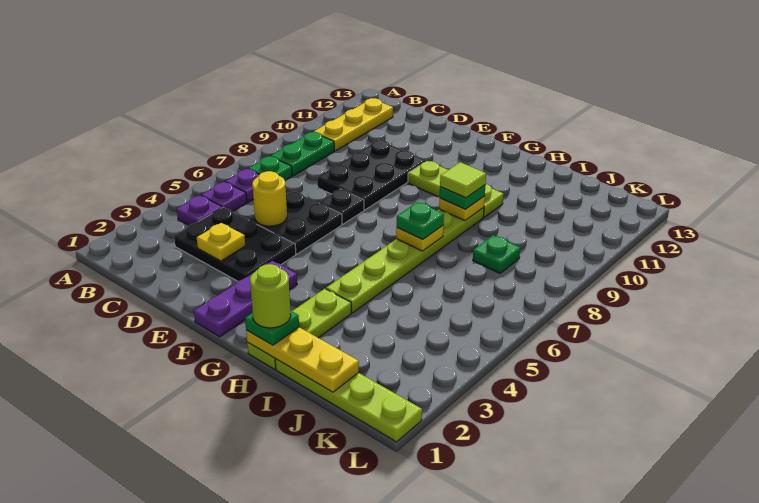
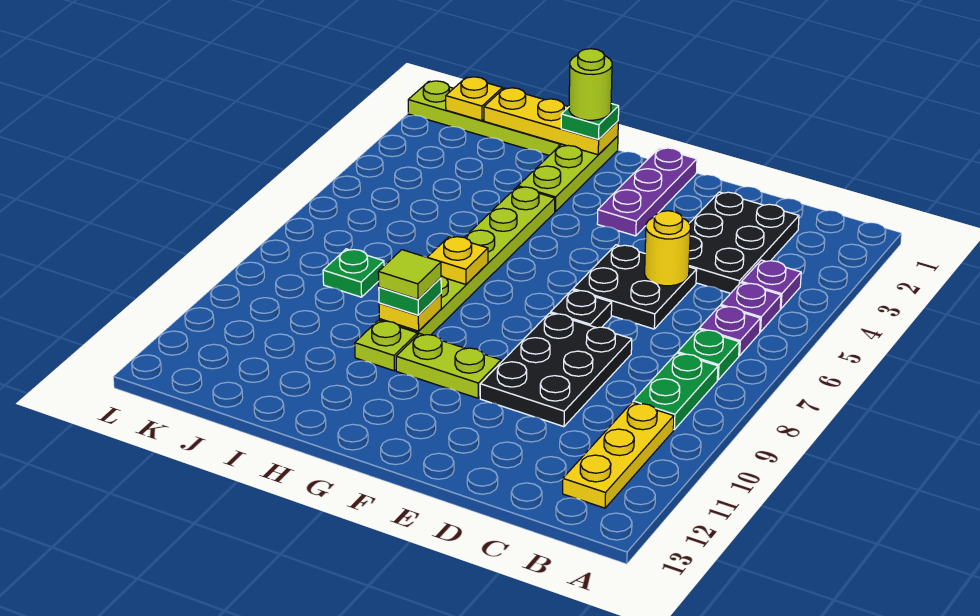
black plate C3:E4 level 1 -> black plate C2:D4 level 1
yellow plate D3 level 2 -> yellow plate K1 level 2
green plate H7 level 3 -> none

